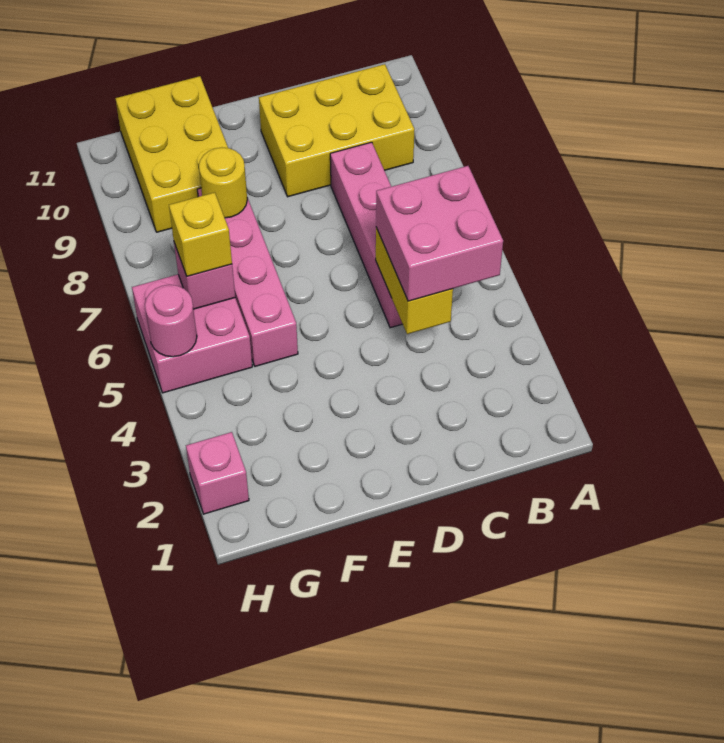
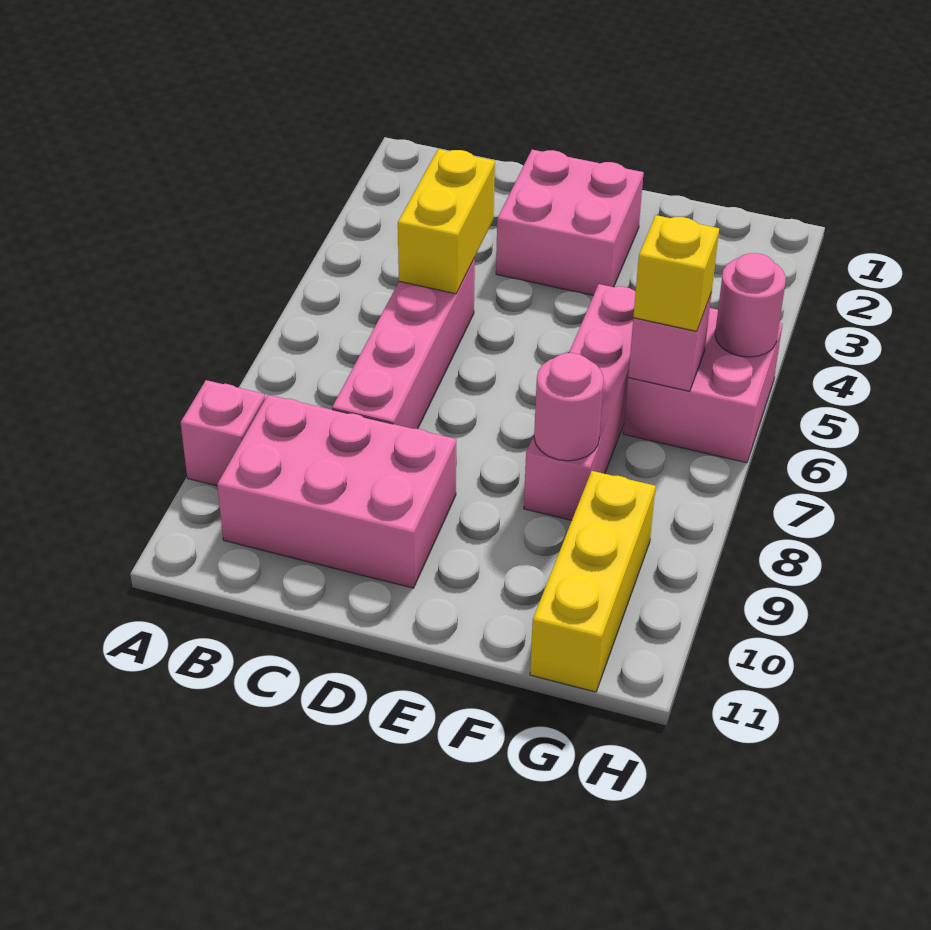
pink brick B4:C5 level 3 -> pink brick D2:E3 level 1
yellow brick B9:D10 level 1 -> pink brick B9:D10 level 1
yellow round brick F8 level 2 -> pink round brick F8 level 2
yellow brick F9:G11 level 1 -> yellow brick G9:G11 level 1
pink brick H2 level 1 -> pink brick A9 level 1

